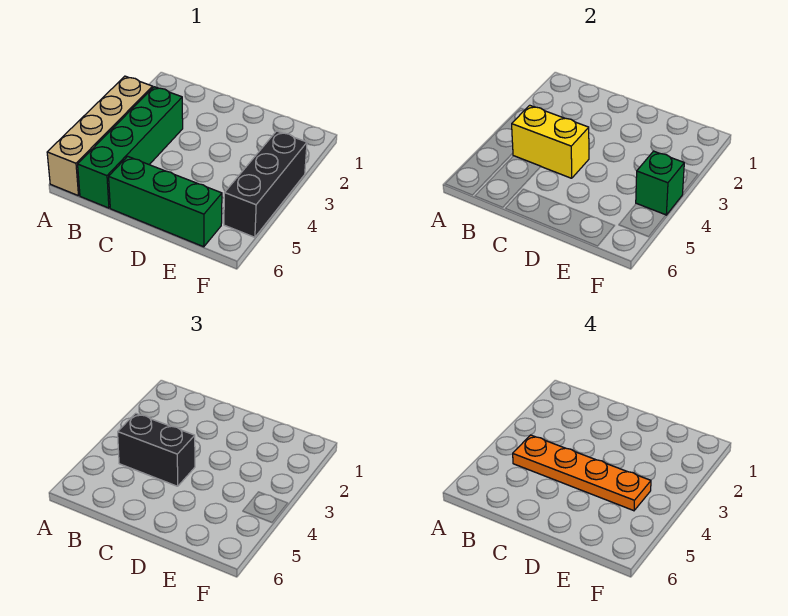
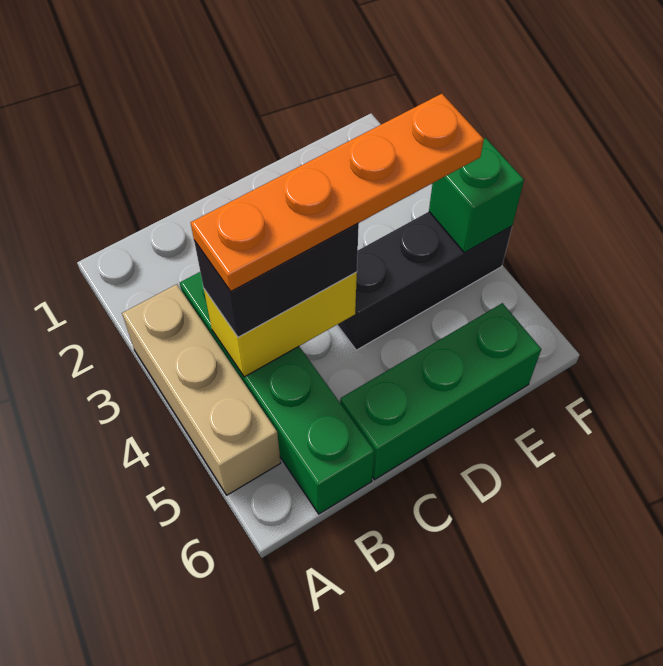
tan brick A3:A6 level 1 -> tan brick A3:A5 level 1
black brick F3:F5 level 1 -> black brick D4:F4 level 1

